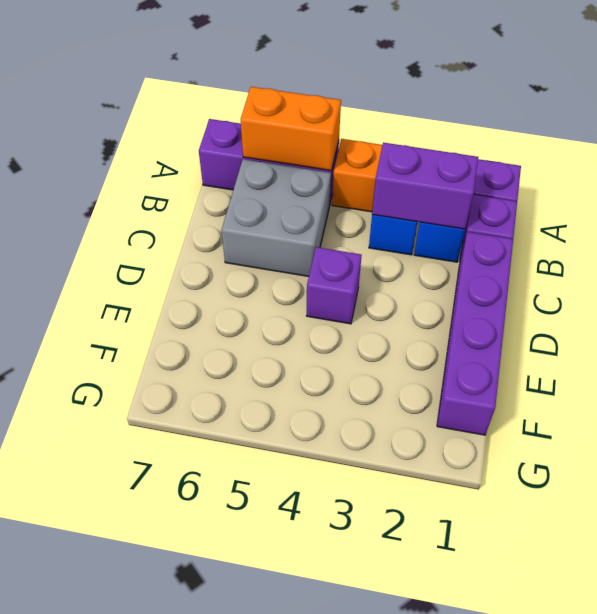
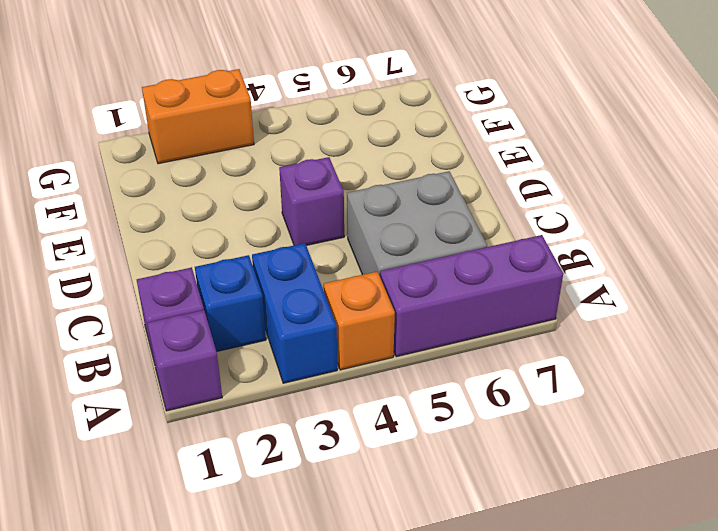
orange brick A5:A6 level 2 -> orange brick G2:G3 level 1
purple brick B2:B3 level 2 -> none
purple brick C1:F1 level 1 -> none

